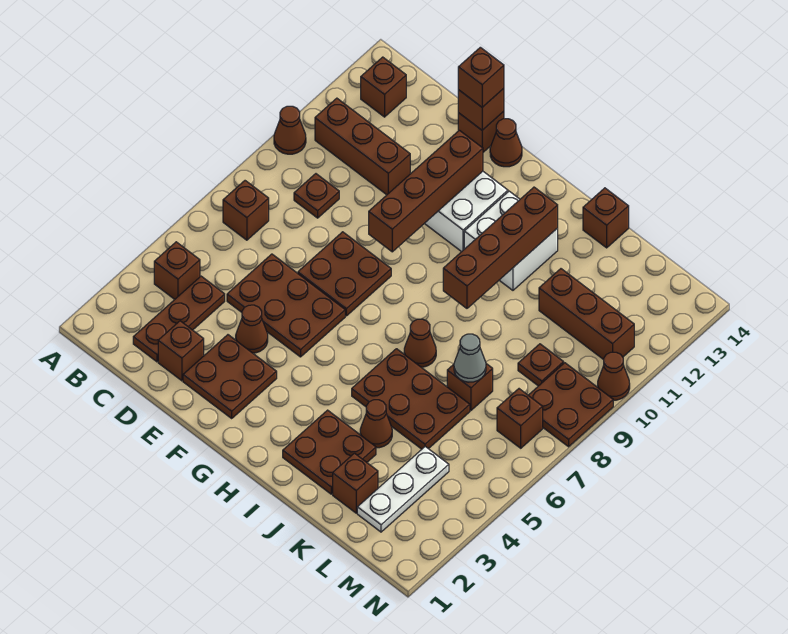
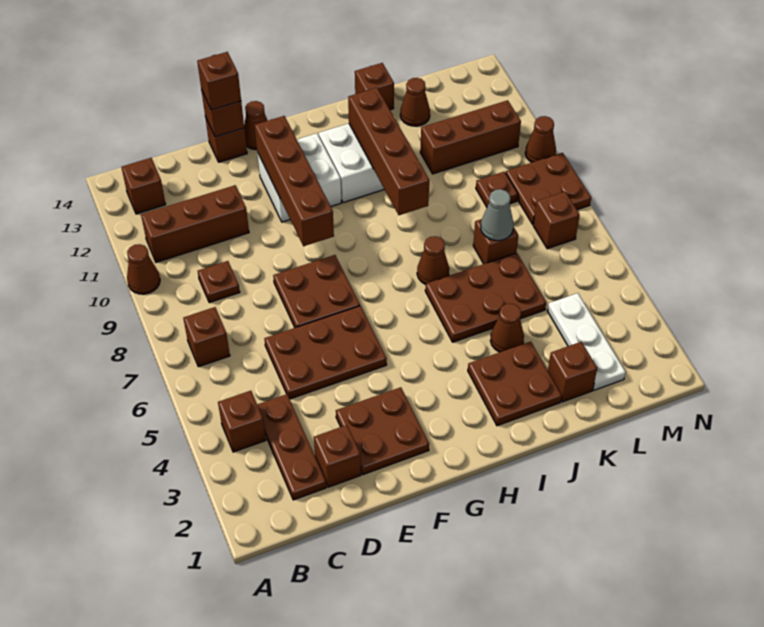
brown cone E4 level 1 -> brown cone K13 level 1

